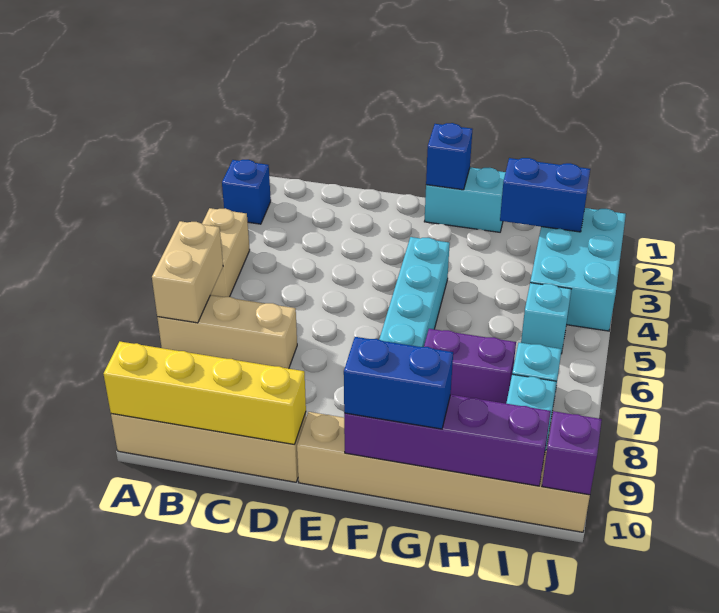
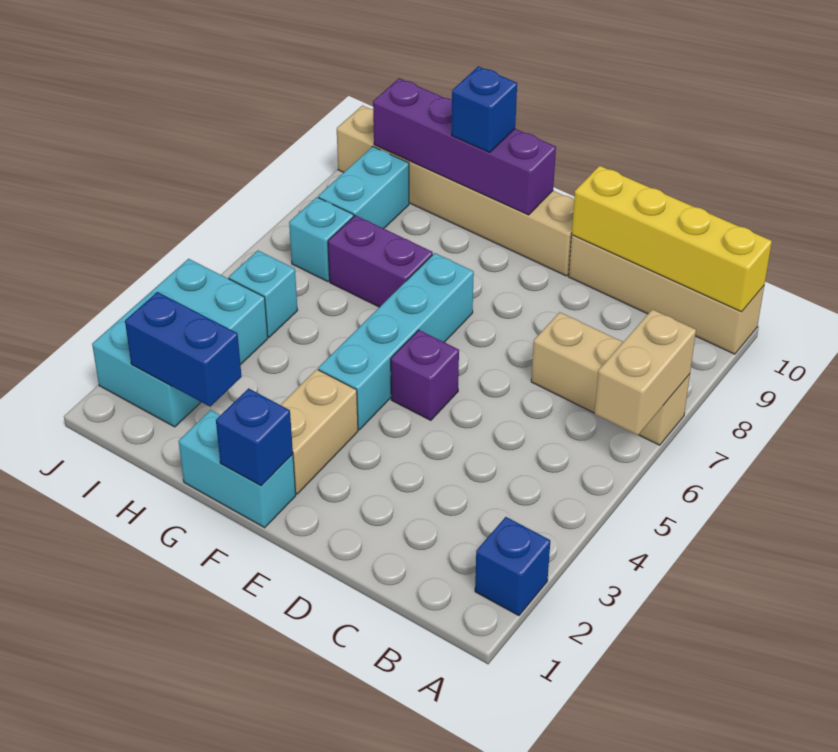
tan brick A4:A5 level 1 -> tan brick F2:F3 level 1
blue brick F10:G10 level 3 -> blue brick G10 level 3
purple brick J10 level 2 -> purple brick E5 level 1

